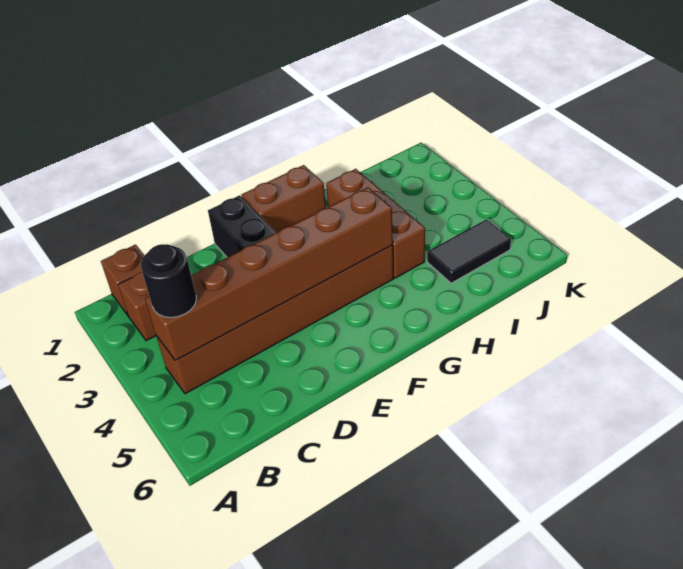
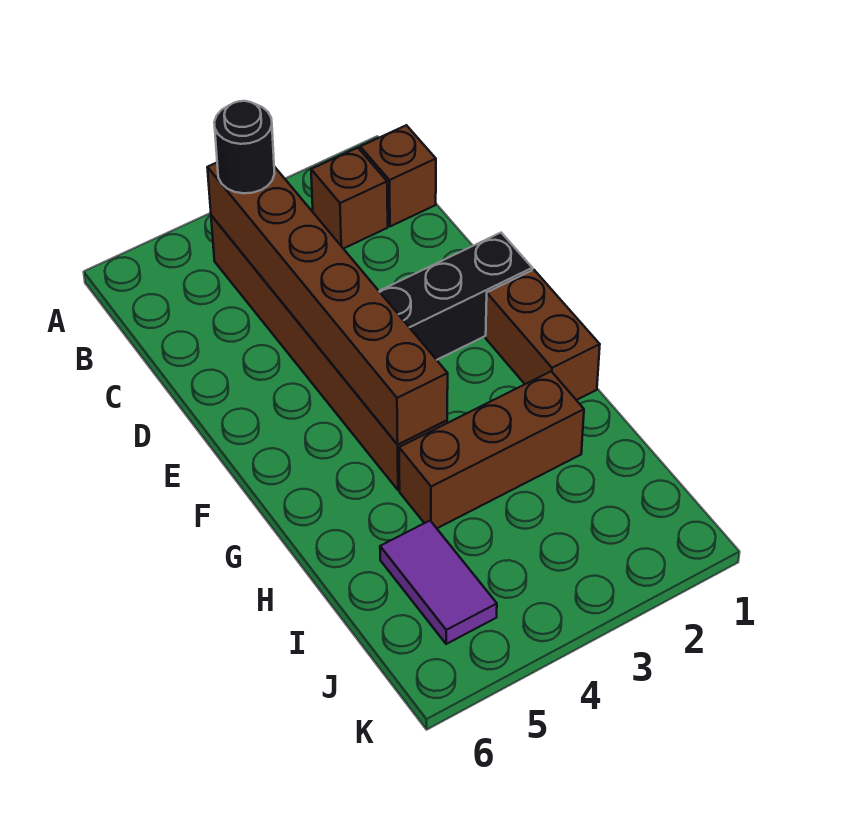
black tile I5:J5 level 1 -> purple tile I5:J5 level 1

